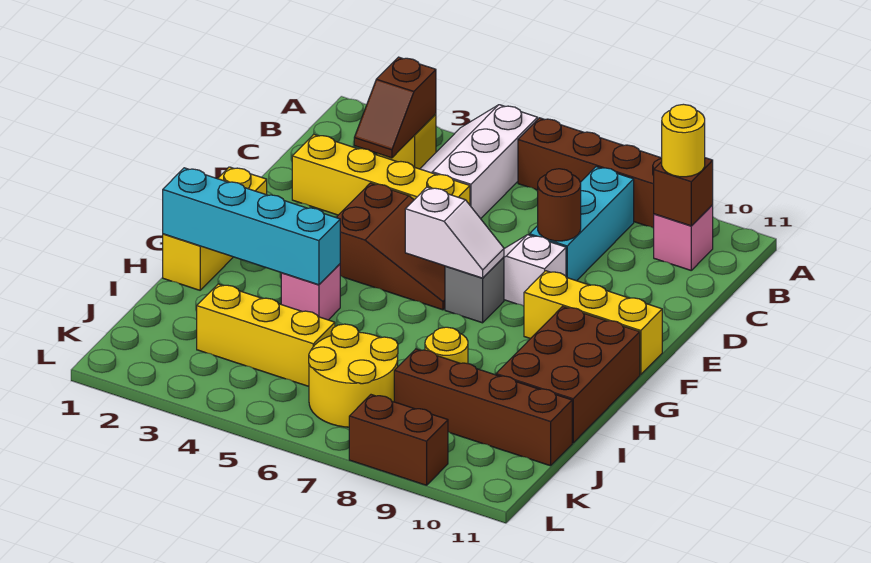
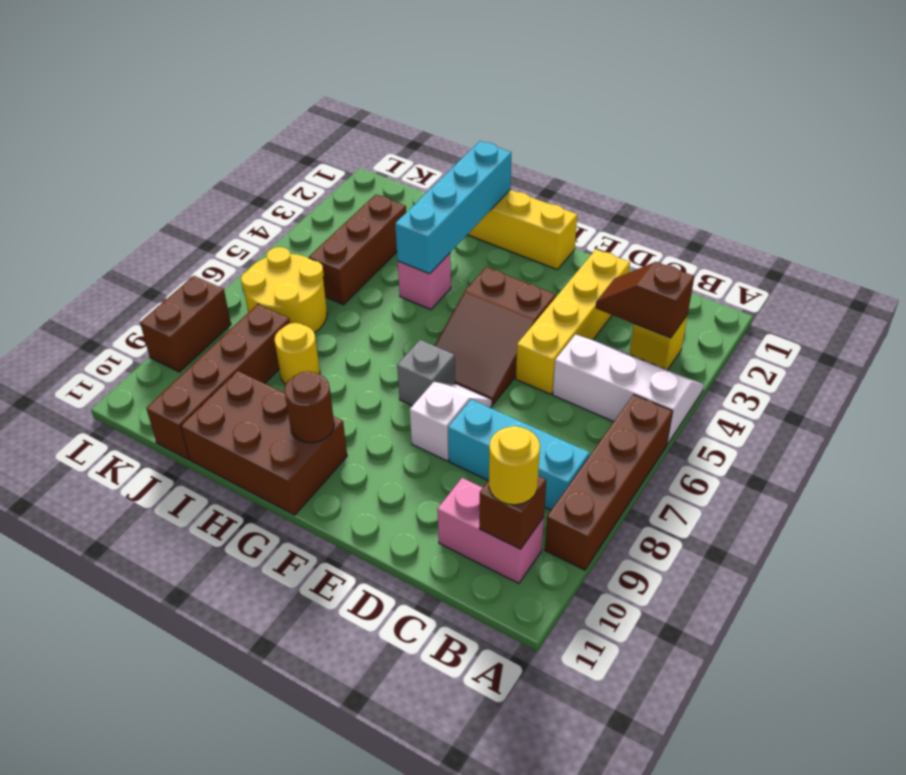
pink brick B10 level 1 -> pink brick B10:C10 level 1
brown round brick D8 level 2 -> brown round brick G10 level 2
white slope F6:F7 level 2 top 6 -> none
yellow brick F9:F11 level 1 -> none
yellow brick J3:J5 level 1 -> brown brick J3:J5 level 1

